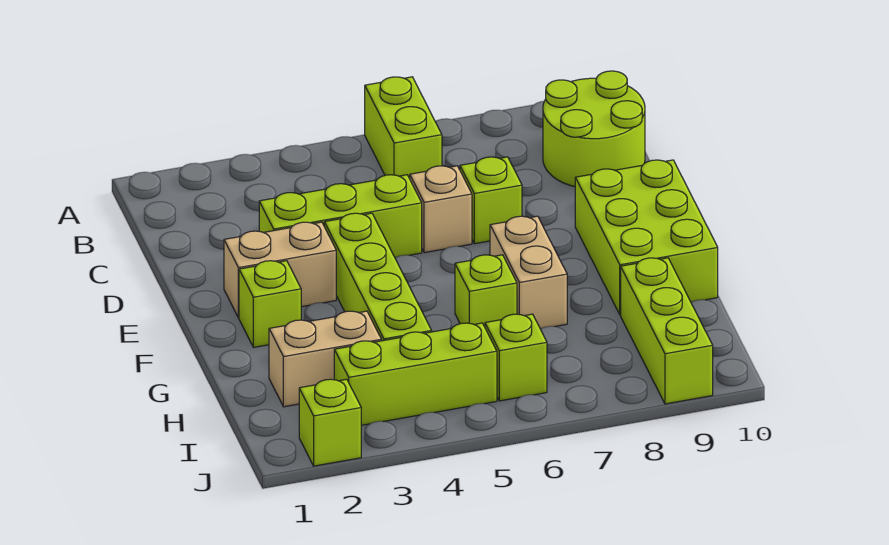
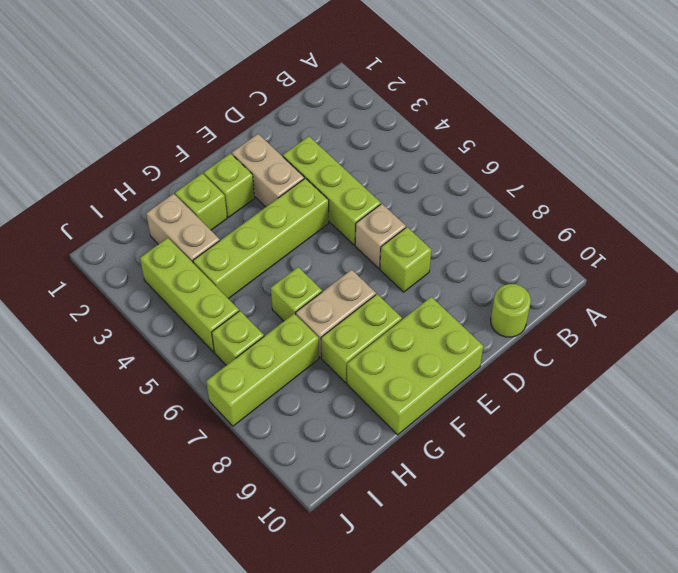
lime brick A6:B6 level 1 -> lime brick F8:G8 level 1
lime round brick B9:C10 level 1 -> lime round brick C10 level 1
lime brick H9:J9 level 1 -> lime brick H7:J7 level 1
lime brick J2 level 1 -> lime brick G2 level 1

